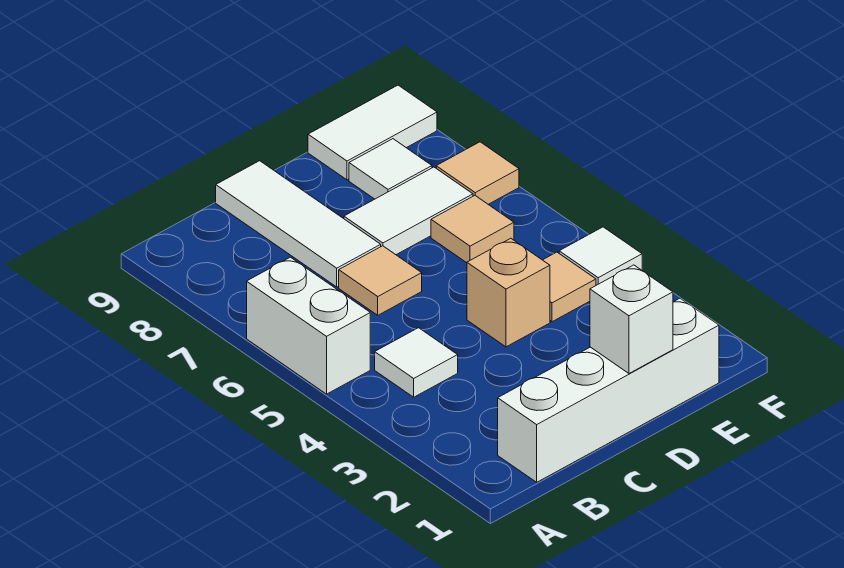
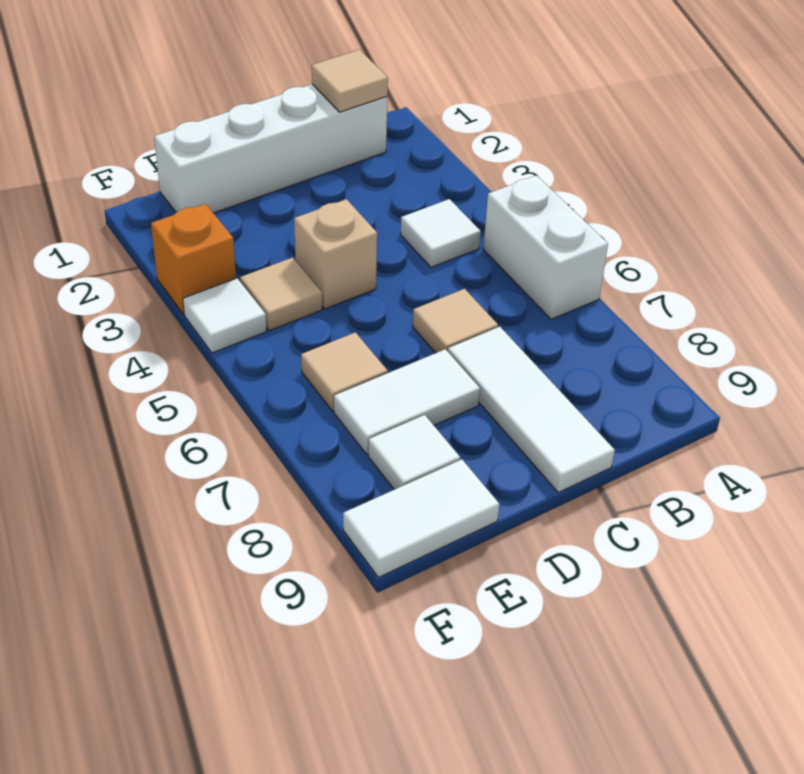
white brick D1 level 2 -> none
none -> orange brick F3 level 1
tan tile F7 level 1 -> tan tile B1 level 2

